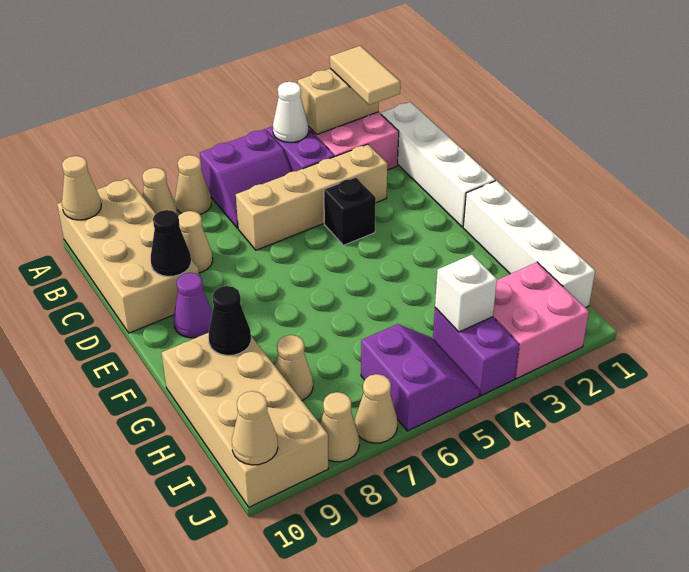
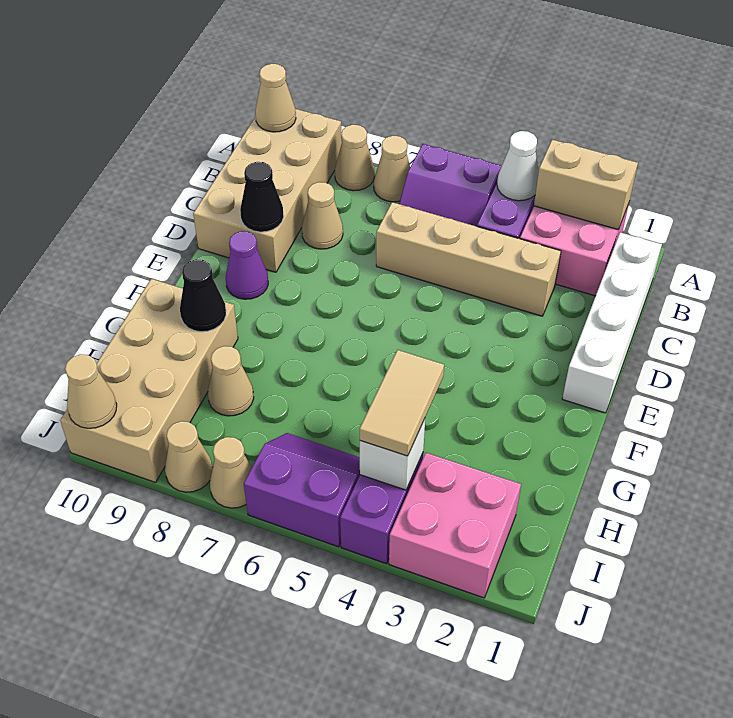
tan tile A2:B2 level 3 -> tan tile H4:I4 level 3
black brick D4 level 1 -> none
white brick F1:I1 level 1 -> none
purple slope I5:J6 level 1 top 6 -> purple slope I5:J6 level 1 top J

